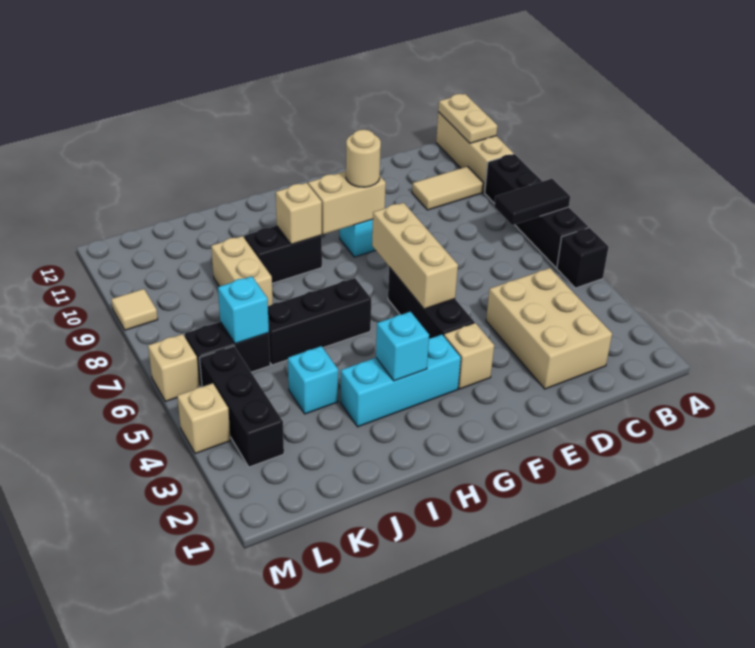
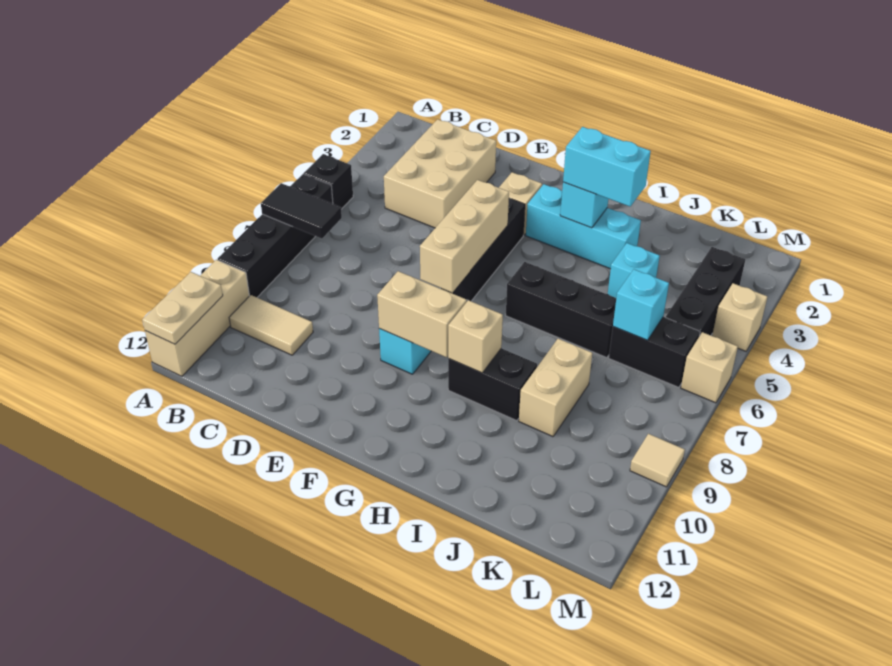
tan round brick F9 level 3 -> none
none -> cyan brick H3:I3 level 3

